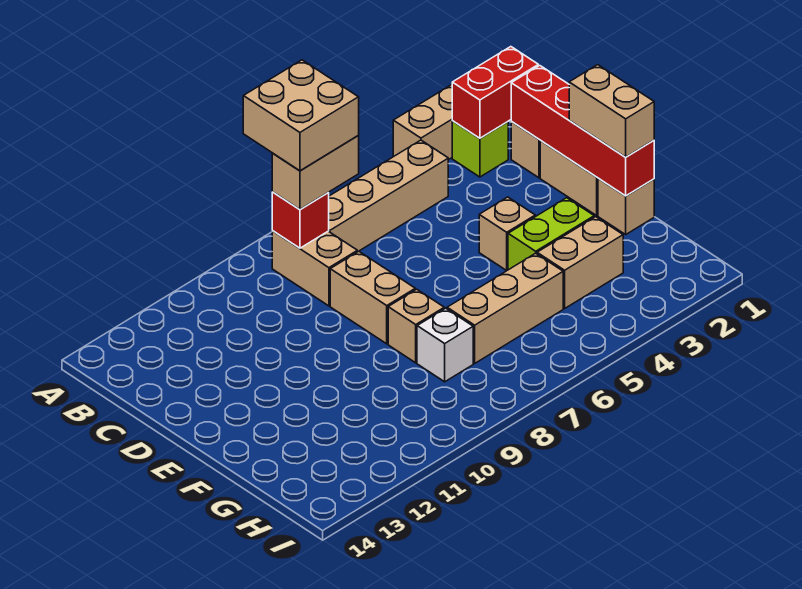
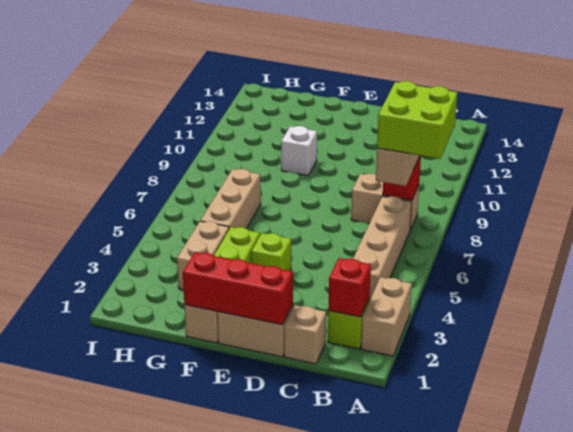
tan brick A7:B8 level 4 -> lime brick A7:B8 level 4
red brick B1:B2 level 2 -> red brick B2 level 2
red brick C1:F1 level 2 -> red brick D1:F1 level 2
tan brick D8:E8 level 1 -> none
tan brick E1:F1 level 3 -> none
tan brick E4 level 1 -> lime brick E4 level 1
tan brick F8 level 1 -> none
white brick G8 level 1 -> white brick F10 level 1

